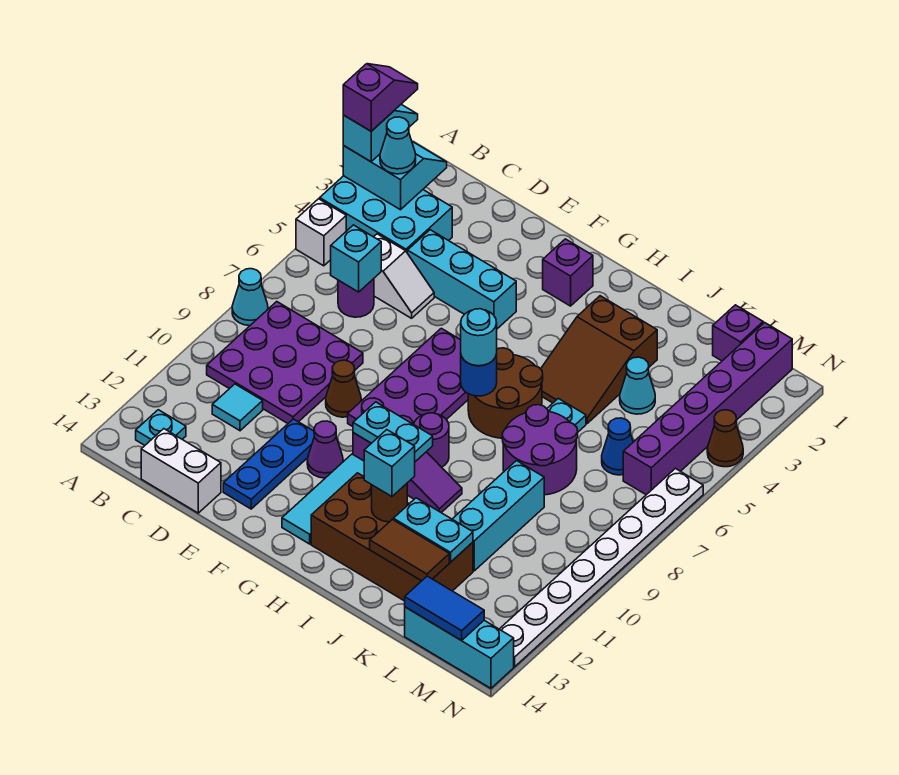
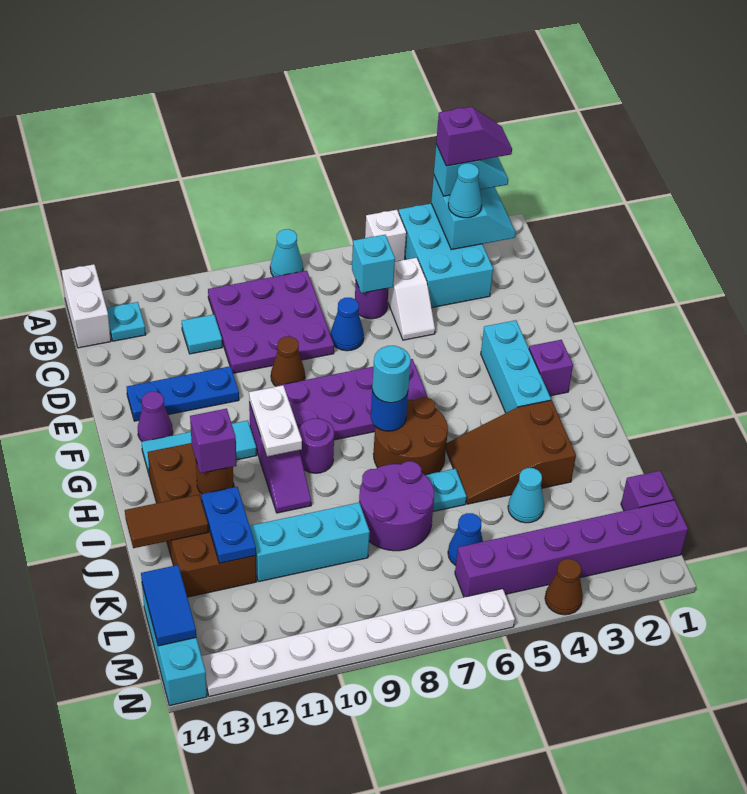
white brick C14:D14 level 1 -> white brick A14:B14 level 1
cyan brick D4:F4 level 1 -> cyan brick F3:H3 level 1
none -> blue cone D7 level 1
purple cone F11 level 1 -> purple cone F13 level 1
cyan plate G10:H10 level 2 -> white plate G10:H10 level 2
cyan brick I12 level 3 -> purple brick I12 level 3
cyan plate J12:K12 level 2 -> blue plate J12:K12 level 2
brown tile J13:K13 level 2 -> brown tile J13:J14 level 2

